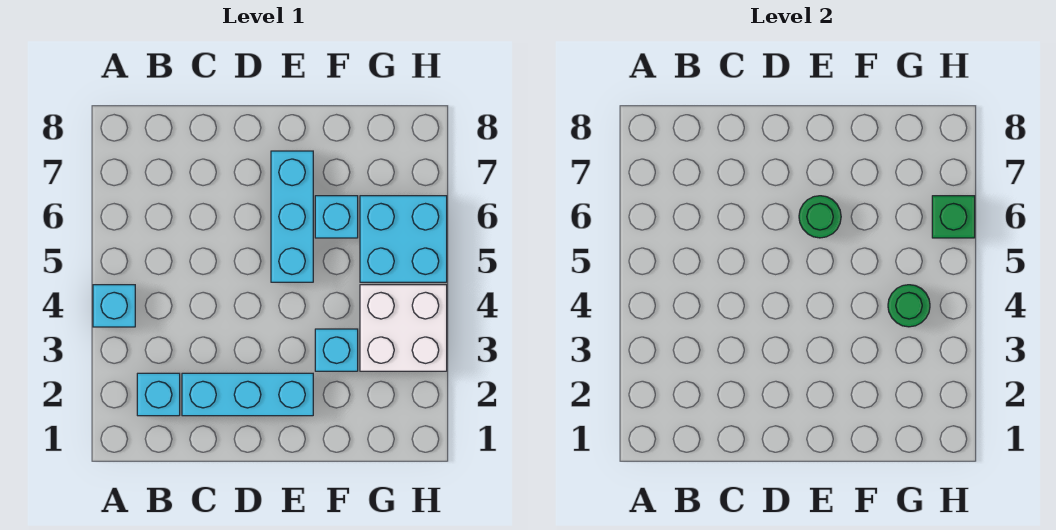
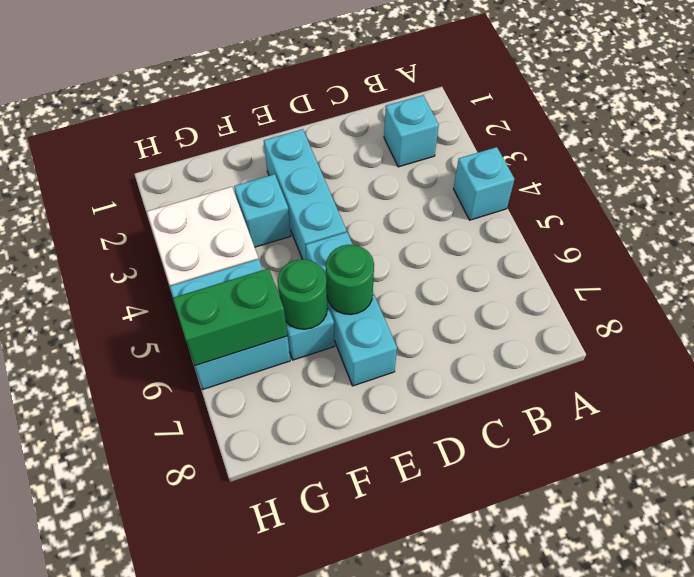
cyan brick C2:E2 level 1 -> cyan brick E2:E4 level 1
green round brick G4 level 2 -> green round brick F6 level 2
green brick H6 level 2 -> green brick G6:H6 level 2

